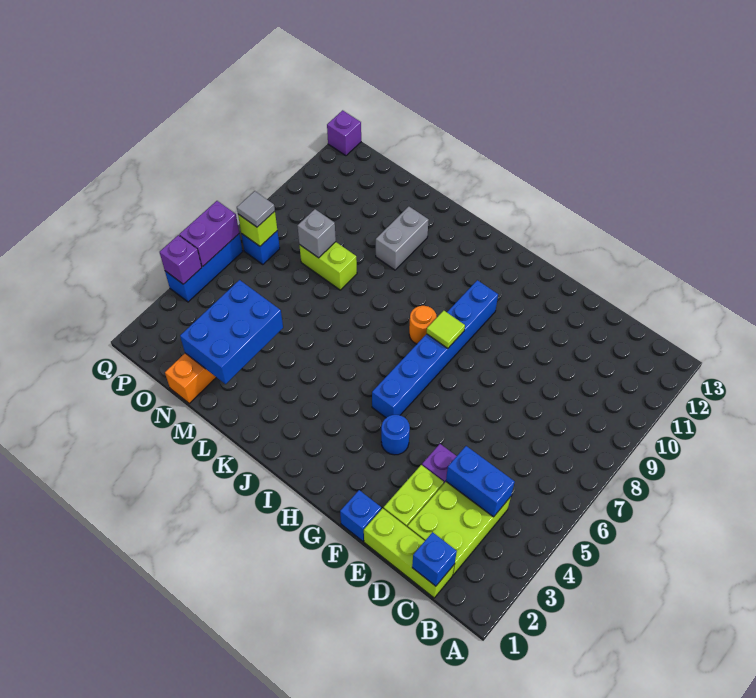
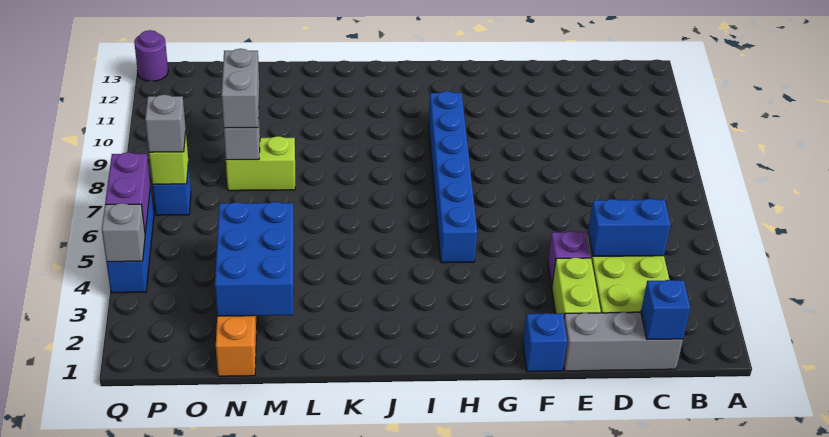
lime brick C1:E1 level 1 -> grey brick C1:E1 level 1
blue round brick G4 level 1 -> none
lime tile H8 level 2 -> none
orange round brick I8 level 1 -> none
grey brick L10:L11 level 1 -> grey brick N8:N9 level 3
grey tile P7 level 3 -> grey brick P7 level 3
purple brick Q4 level 2 -> grey brick Q4 level 2
purple brick Q13 level 1 -> purple round brick Q13 level 1

